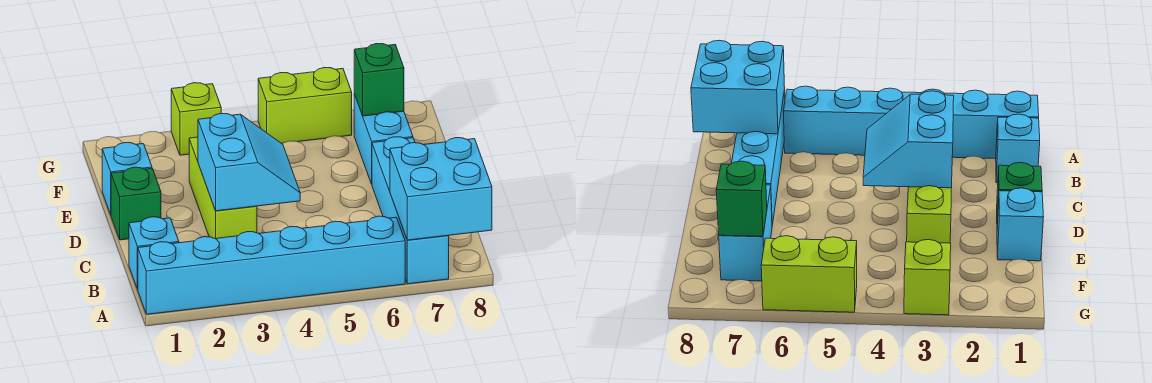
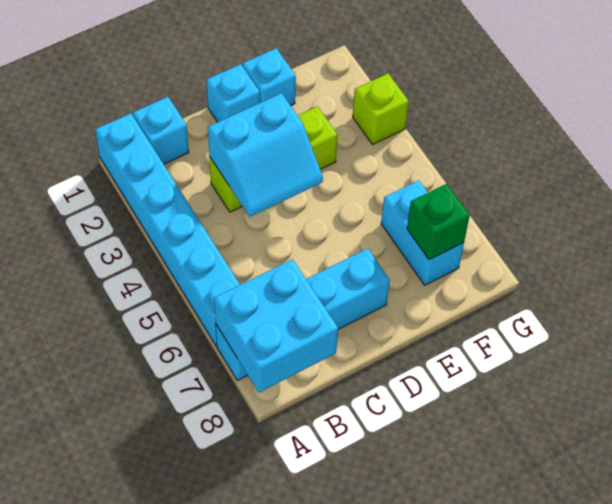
green brick D1 level 1 -> cyan brick D1 level 1
cyan brick E7:F7 level 1 -> cyan brick F6:F7 level 1
lime brick G5:G6 level 1 -> none

